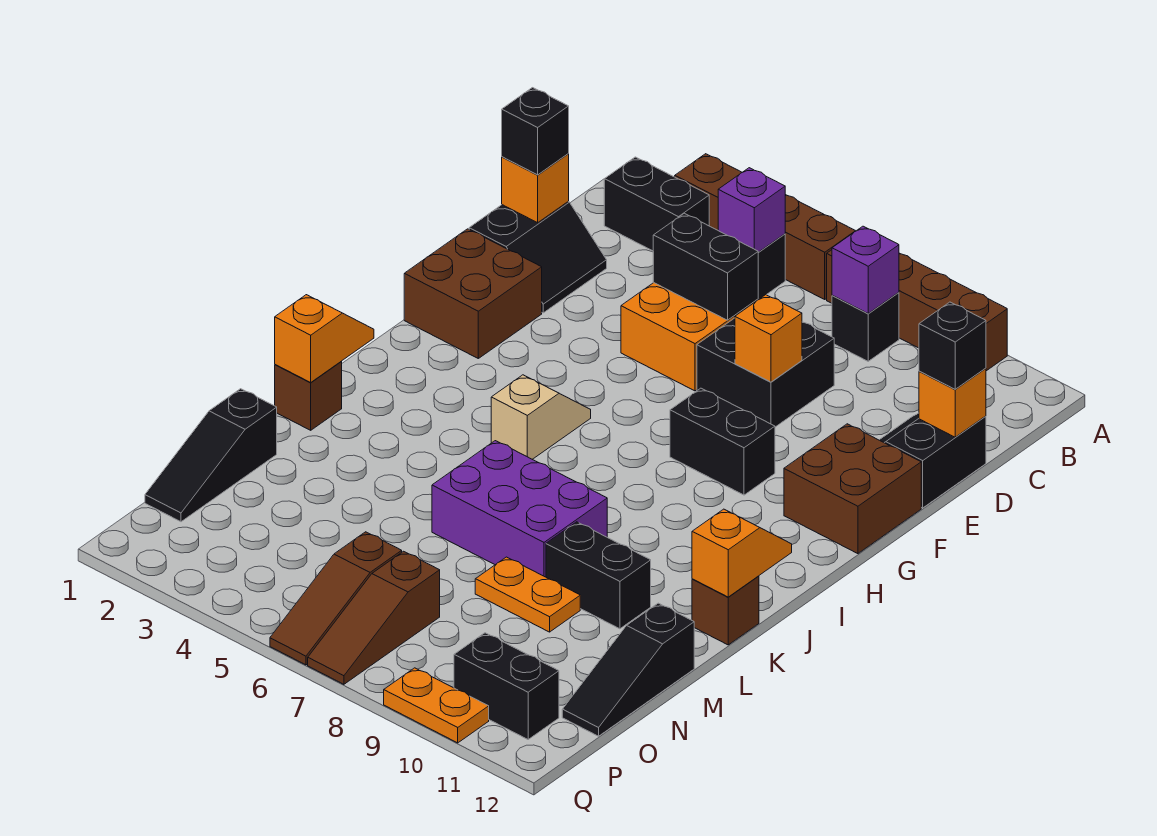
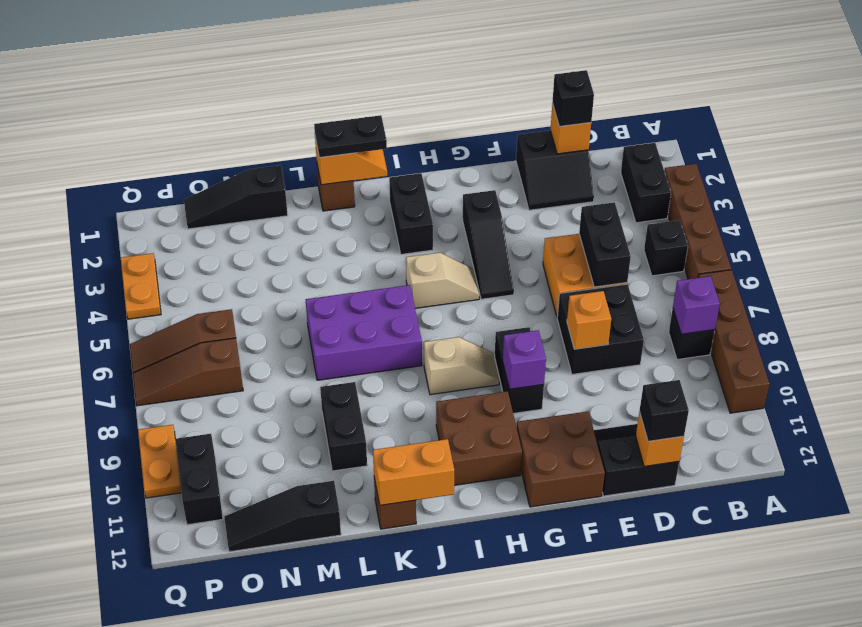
purple brick B5 level 2 -> purple brick G9 level 2
brown brick F1:G2 level 1 -> brown brick H10:I11 level 1
none -> black slope G3:G5 level 1 top 3
none -> tan slope H8:I8 level 1 top I
none -> black brick I2:I3 level 1
none -> black plate J1:K1 level 3
orange slope J12:K12 level 2 top K -> orange brick J12:K12 level 2
purple brick K6:L8 level 1 -> purple brick J6:L7 level 1
orange plate M8:M9 level 1 -> orange plate Q3:Q4 level 1

